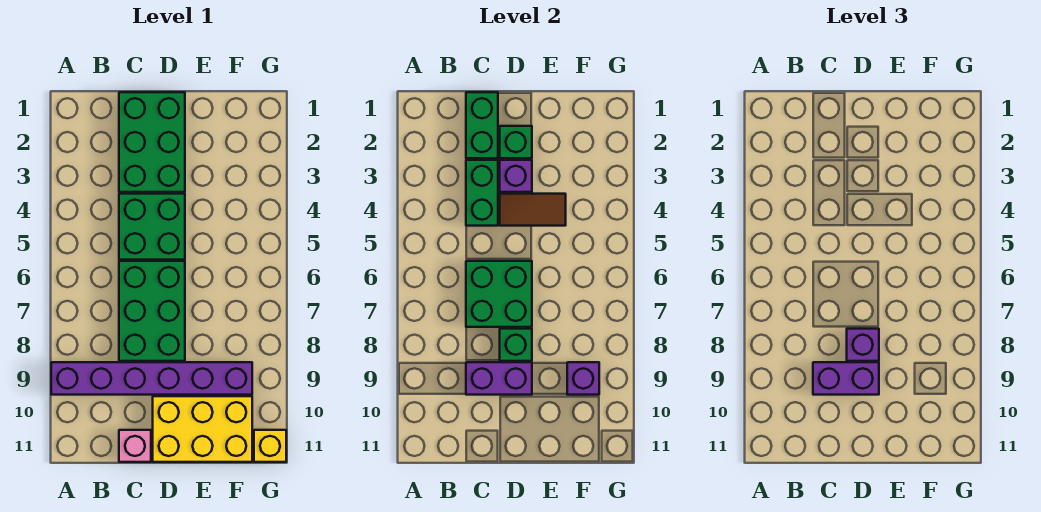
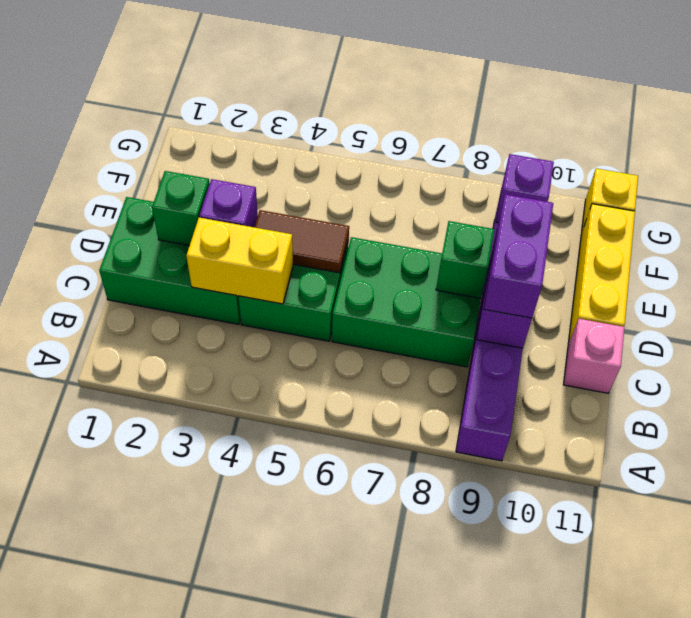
green brick C1:C2 level 2 -> none
green brick C3:C4 level 2 -> yellow brick C3:C4 level 2
green brick C6:D7 level 2 -> none
brown tile D4:E4 level 2 -> brown tile D4:D5 level 2
purple brick D8 level 3 -> none
yellow brick D10:F11 level 1 -> yellow brick D11:F11 level 1

